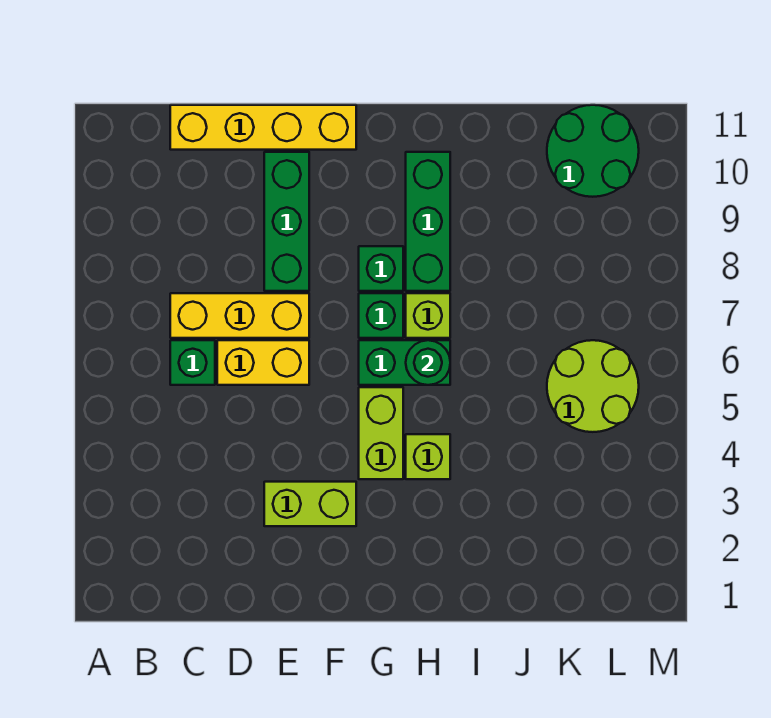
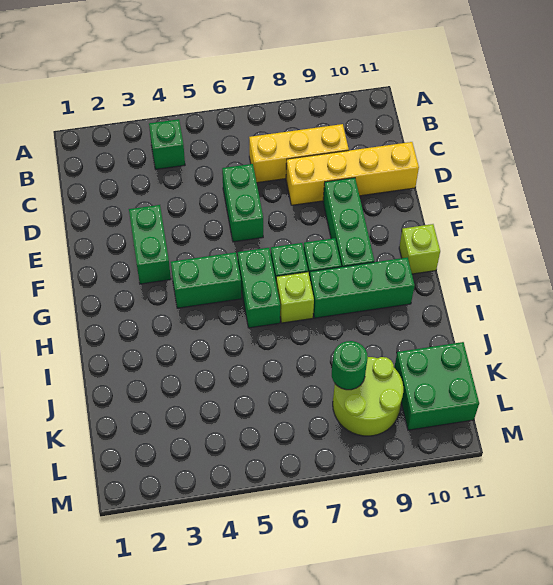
green brick C6 level 1 -> green brick B4 level 1
yellow brick C7:E7 level 1 -> yellow brick C7:C9 level 1
yellow brick C11:F11 level 1 -> yellow brick D8:D11 level 1
yellow brick D6:E6 level 1 -> green brick D6:E6 level 1
lime brick E3:F3 level 1 -> green brick E3:F3 level 1
green brick E8:E10 level 1 -> green brick E9:G9 level 1
lime brick G4:G5 level 1 -> green brick G4:G5 level 1
lime brick H4 level 1 -> lime brick G11 level 1
green round brick H6 level 2 -> green round brick K8 level 2
lime round brick K5:L6 level 1 -> lime round brick K8:L9 level 1
green round brick K10:L11 level 1 -> green brick K10:L11 level 1

